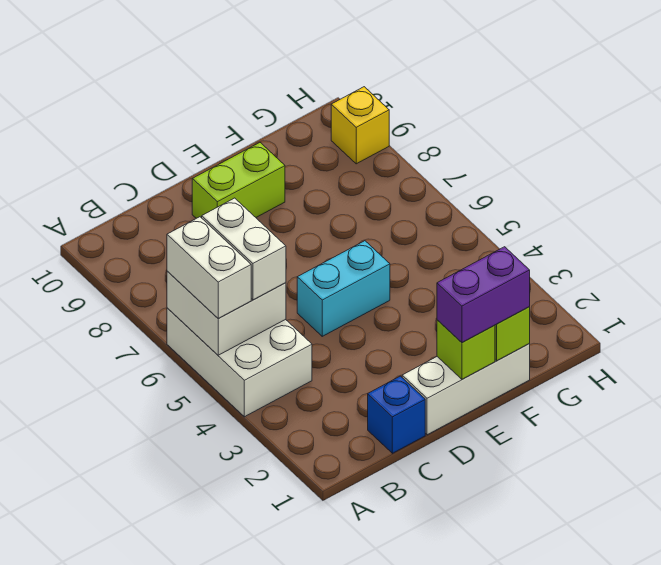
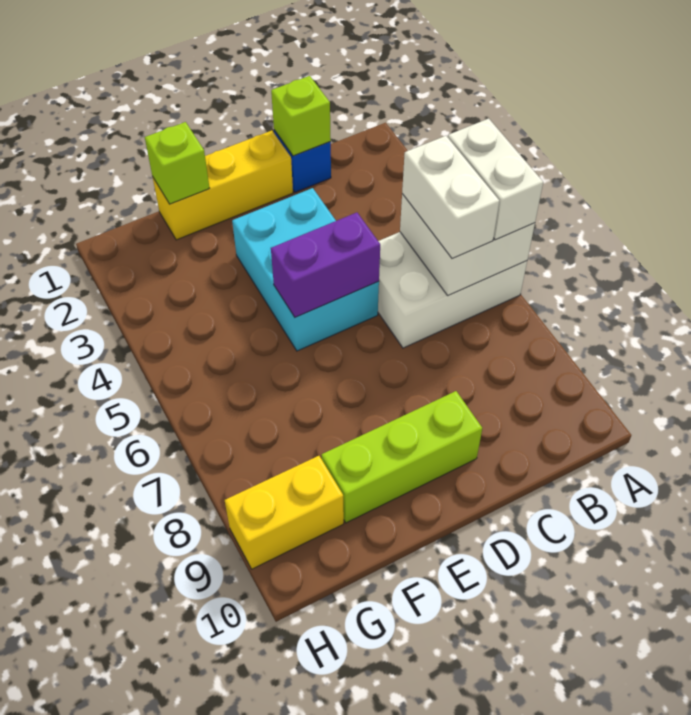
white brick A4:B6 level 1 -> white brick A5:C6 level 1
white brick D1:F1 level 1 -> yellow brick D1:F1 level 1
cyan brick D5:E5 level 1 -> cyan brick D3:E5 level 1
lime brick D9:E9 level 1 -> lime brick D9:F9 level 1
lime brick E1 level 2 -> lime brick C1 level 2
purple brick E1:F1 level 3 -> purple brick D5:E5 level 2
yellow brick H9 level 1 -> yellow brick G9:H9 level 1

